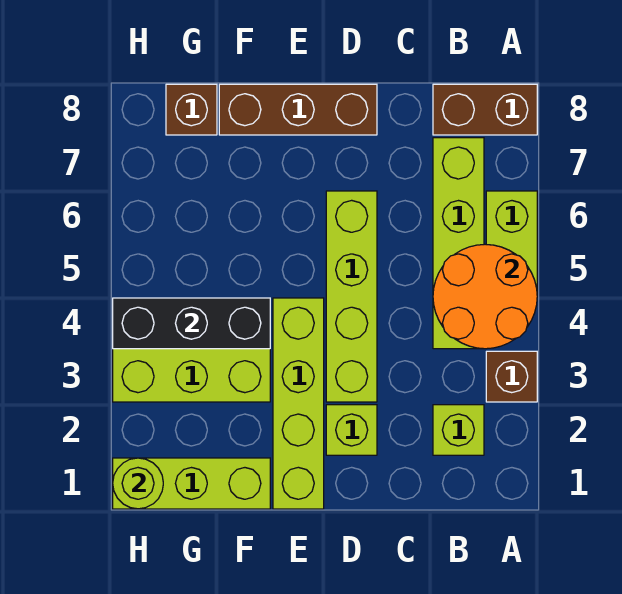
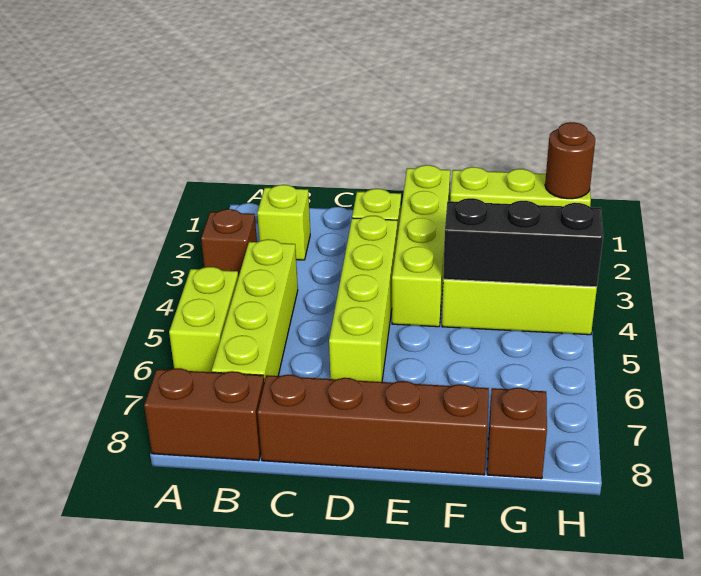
orange round brick A4:B5 level 2 -> none
brown brick D8:F8 level 1 -> brown brick C8:F8 level 1
lime round brick H1 level 2 -> brown round brick H1 level 2

